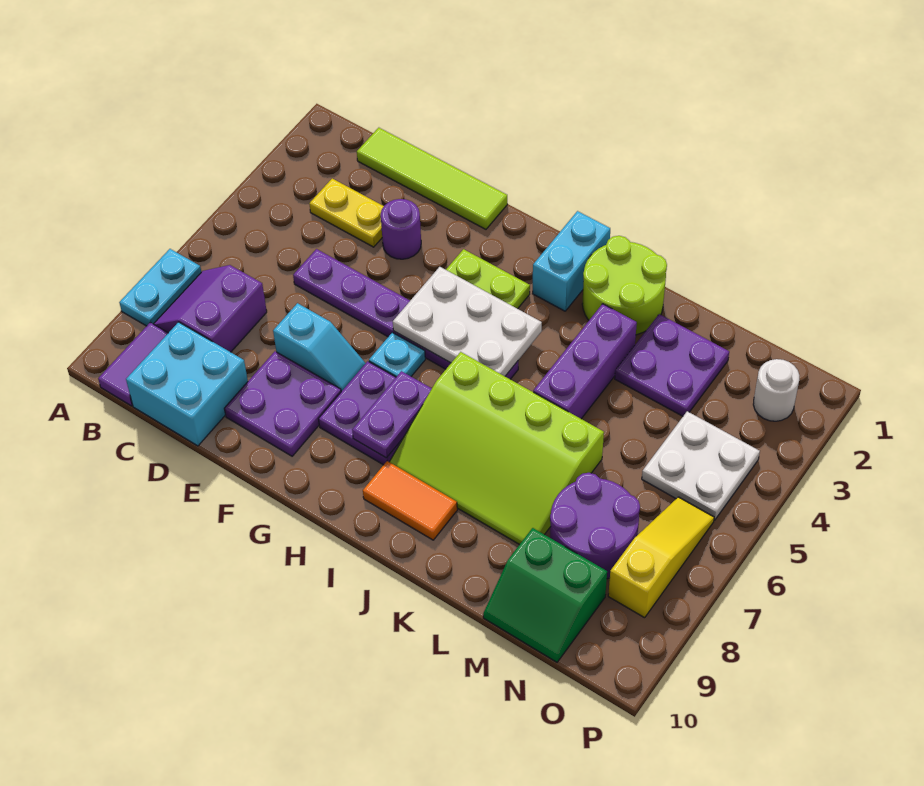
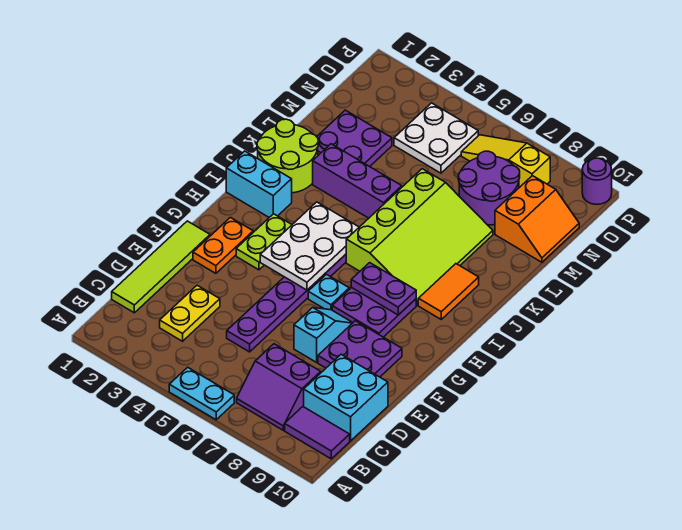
cyan plate A7:A8 level 1 -> cyan plate A5:A6 level 1
purple round brick E3 level 1 -> purple round brick P10 level 1
none -> orange plate F2:G2 level 1
green slope M9:N10 level 1 top 9 -> orange slope M9:N10 level 1 top 9
white round brick O2 level 1 -> none

